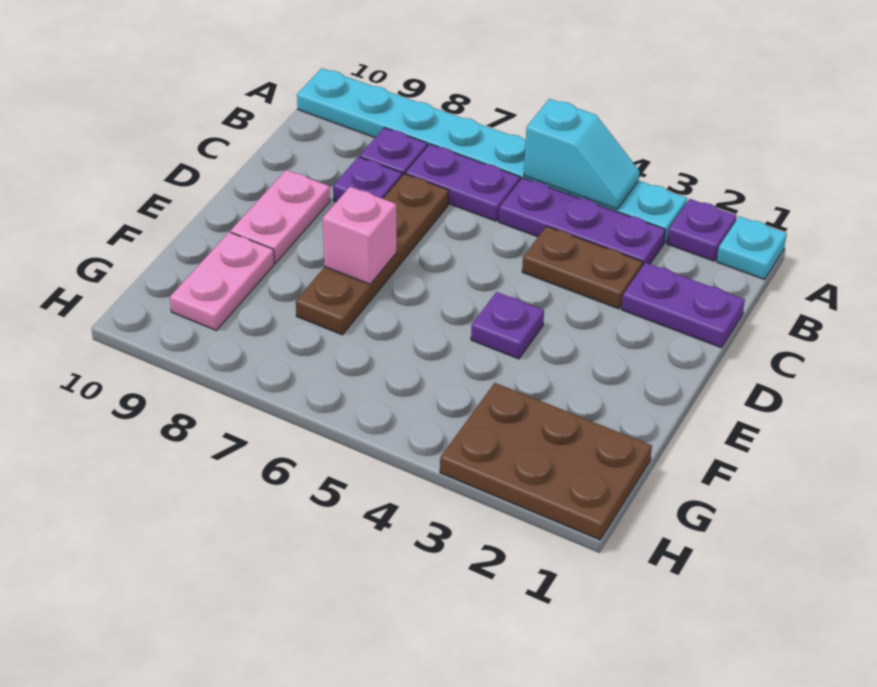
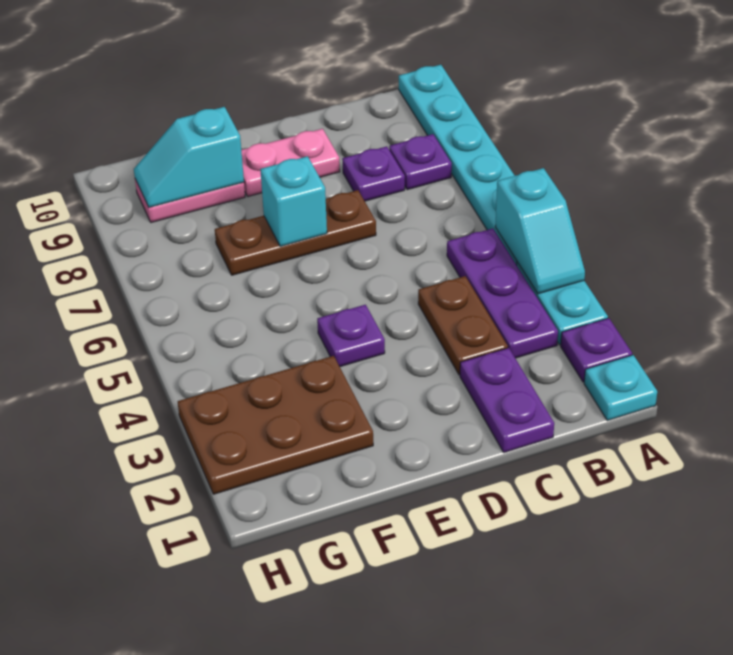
purple plate B6:B7 level 1 -> none
brown plate C7:F7 level 1 -> brown plate D7:F7 level 1
pink brick E7 level 2 -> cyan brick E7 level 2
none -> cyan slope F9:G9 level 2 top F
brown plate G1:H3 level 1 -> brown plate F2:H3 level 1

